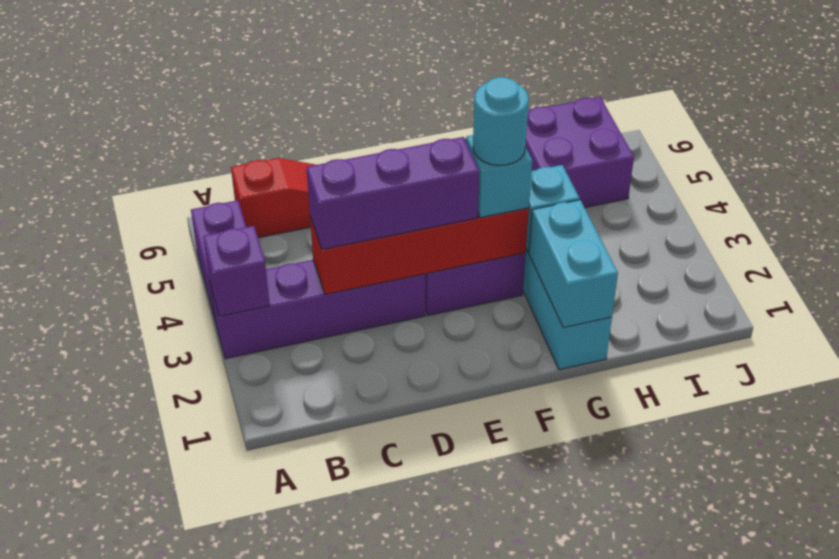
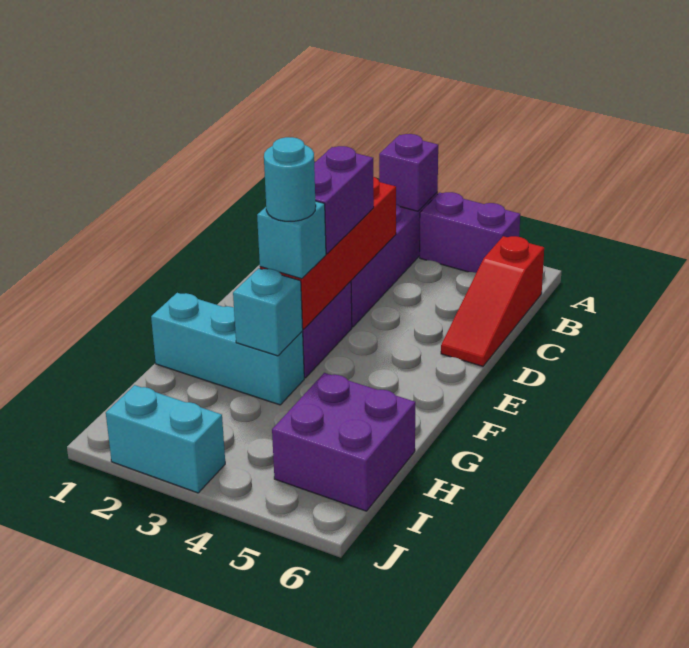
purple brick C3:E3 level 3 -> purple brick D3:E3 level 3
cyan brick G1:G2 level 2 -> cyan brick J2:J3 level 1

